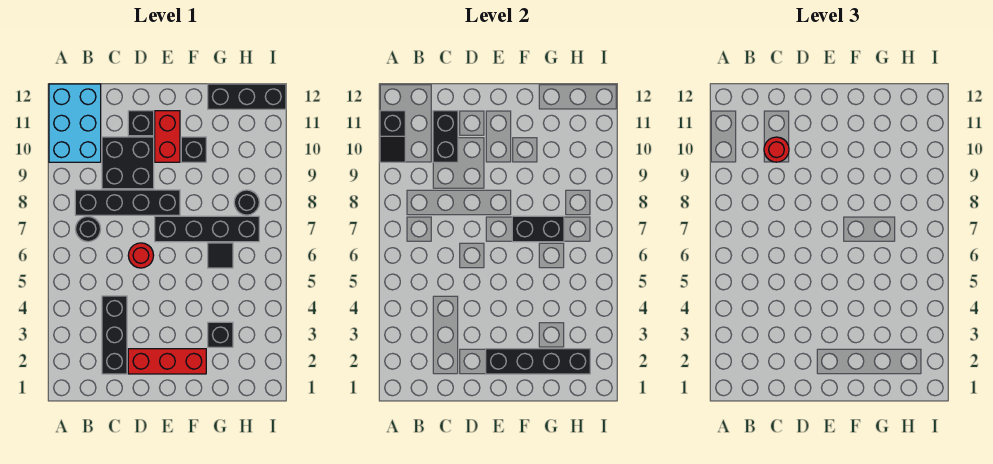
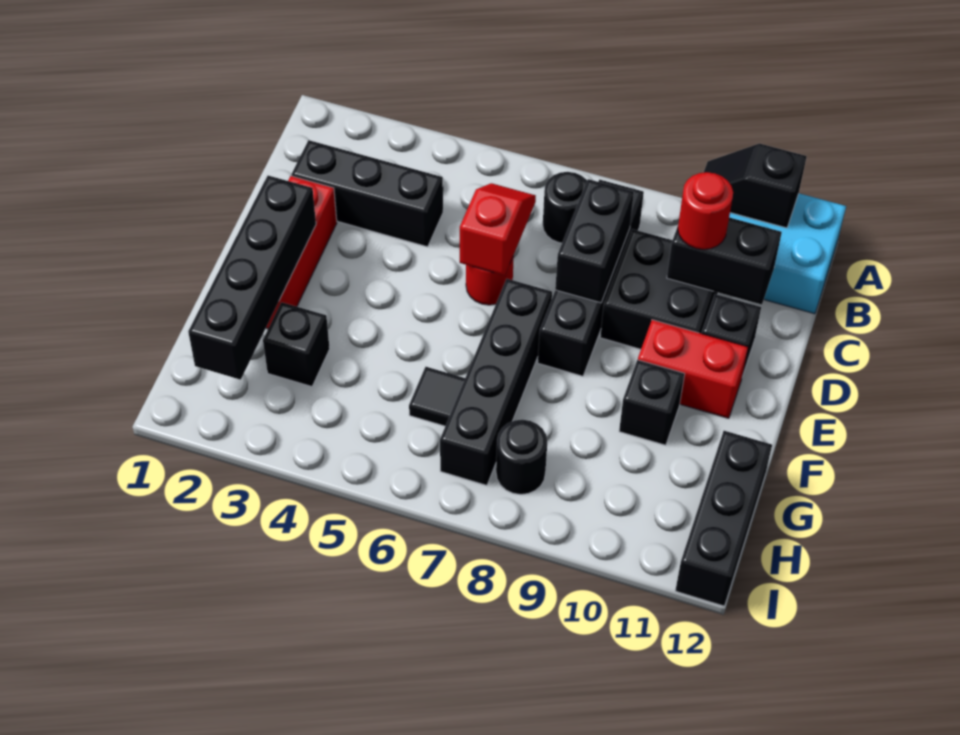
none -> red slope C6:D6 level 2 top D
black brick F7:G7 level 2 -> black brick C8:D8 level 2

